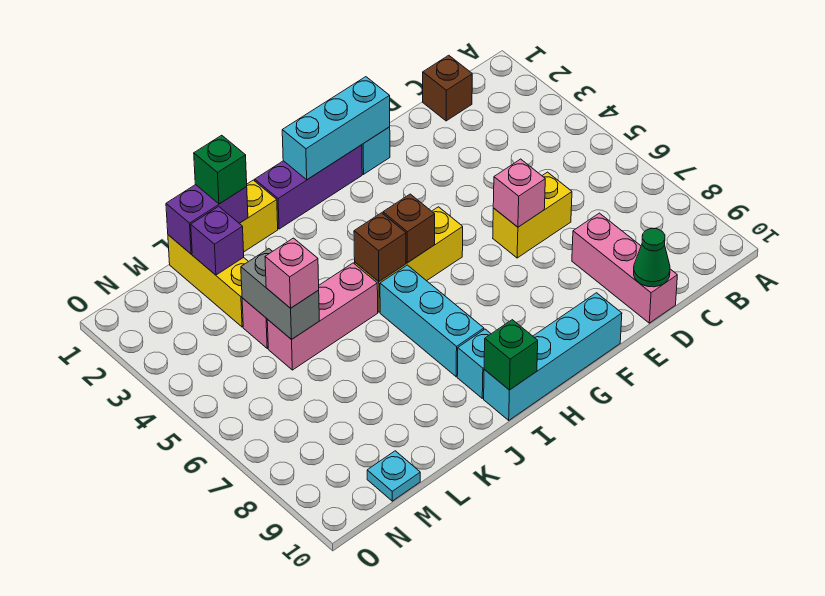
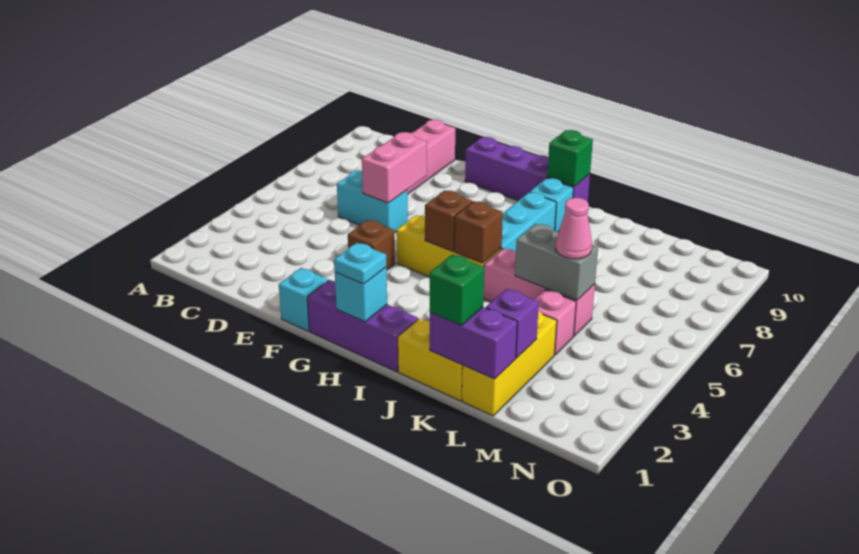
brown brick C1 level 1 -> brown brick F4 level 1
yellow brick D6:E6 level 1 -> cyan brick D6:E6 level 1
green cone D10 level 2 -> none
pink brick E6 level 2 -> pink brick E6:E7 level 2
cyan brick F1:H1 level 2 -> cyan brick H1 level 2
cyan brick F10:I10 level 1 -> purple brick F10:I10 level 1
grey brick L4:L5 level 2 -> grey brick K5:L5 level 2
pink brick L5 level 3 -> pink cone L5 level 3
cyan plate M10 level 1 -> cyan plate H1 level 3

